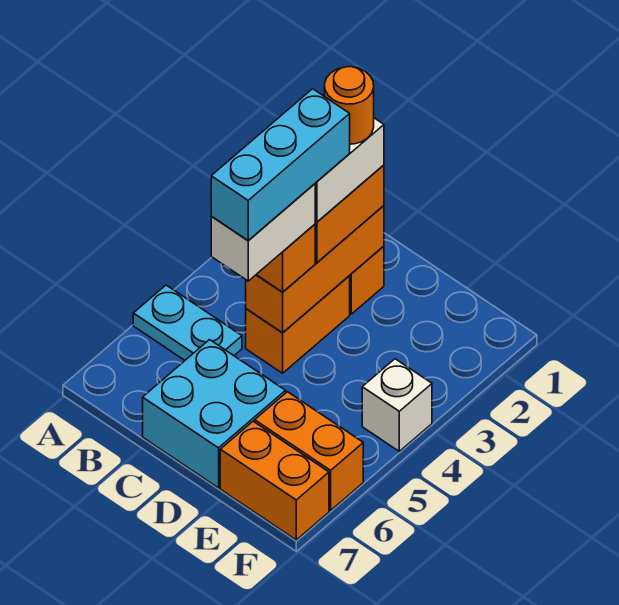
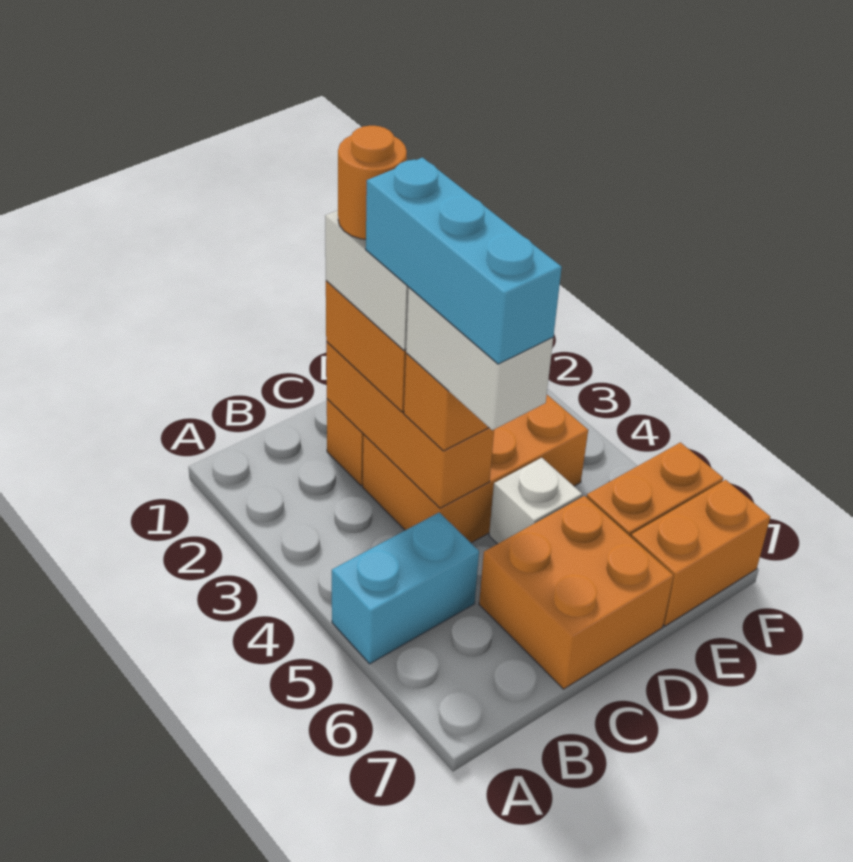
cyan plate A5:B5 level 1 -> cyan brick A5:B5 level 1
orange brick C3:C4 level 1 -> orange brick C3:E4 level 1
cyan brick C6:D7 level 1 -> orange brick C6:D7 level 1
white brick F4 level 1 -> white brick D5 level 1

